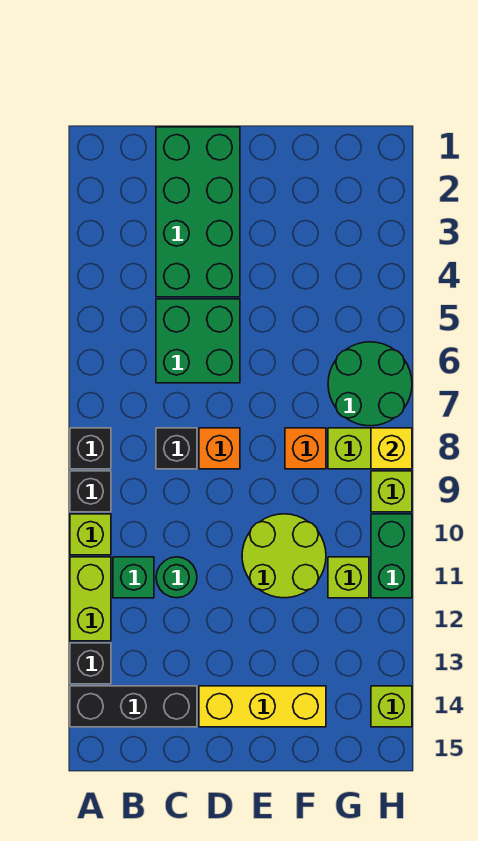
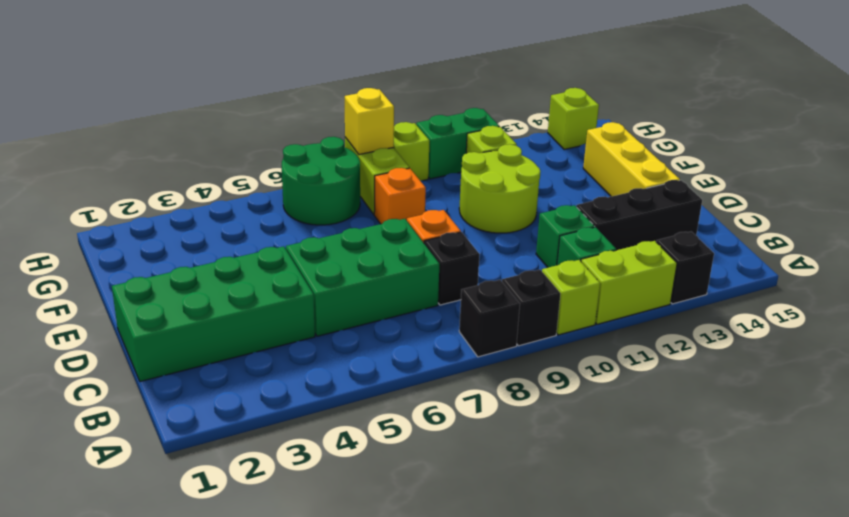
black brick A14:C14 level 1 -> black brick C12:C14 level 1
green brick C5:D6 level 1 -> green brick C5:D7 level 1
green round brick C11 level 1 -> green brick C11 level 1

